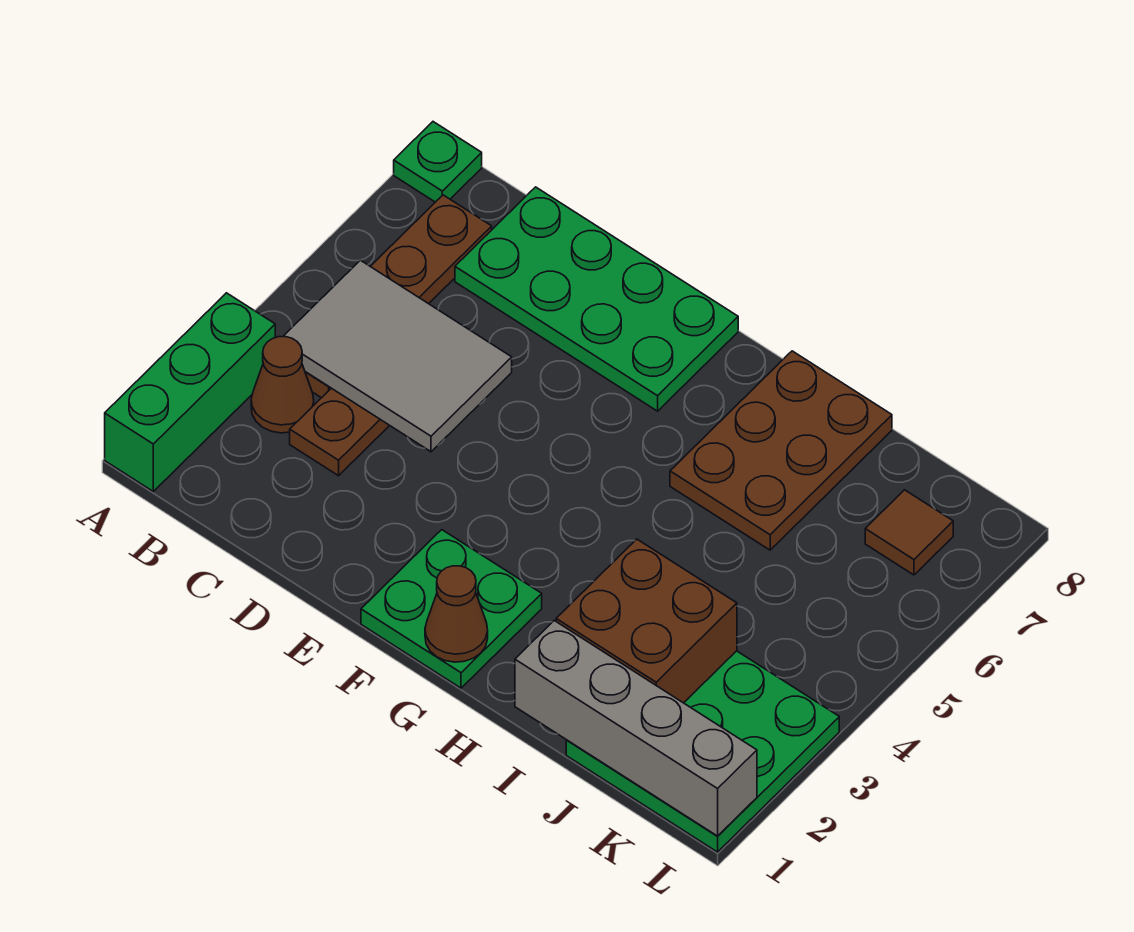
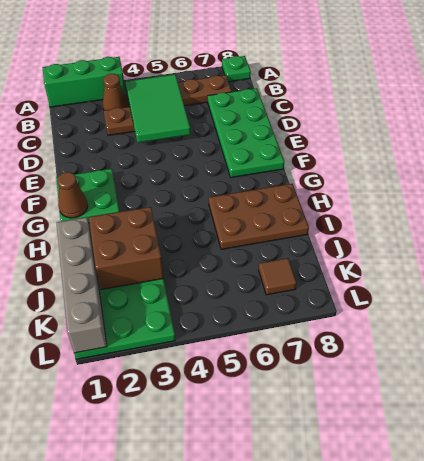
grey tile B4:D5 level 2 -> green tile B4:D5 level 2

